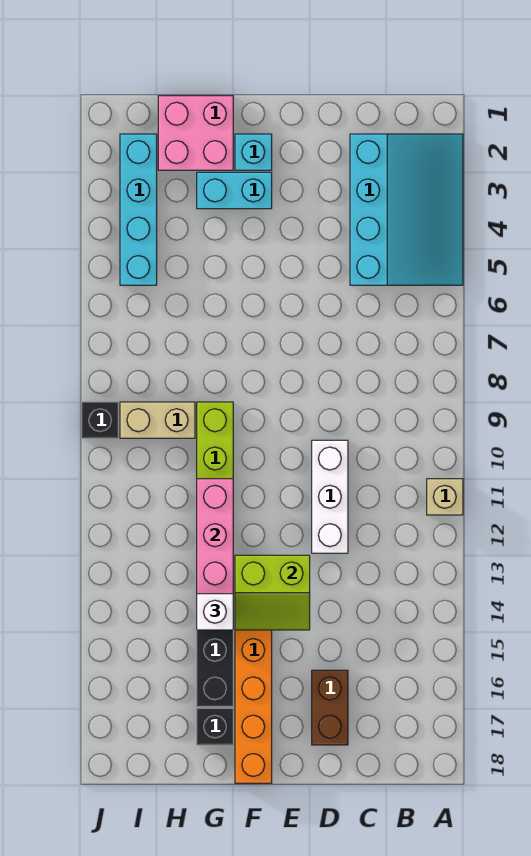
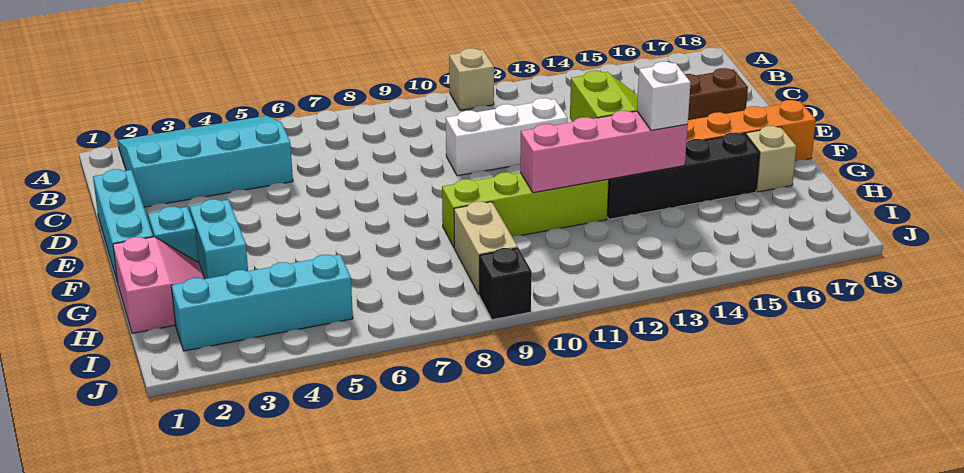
none -> cyan brick D1:F1 level 1
pink brick G1:H2 level 1 -> pink slope G1:H2 level 1 top 1
black brick G17 level 1 -> tan brick G17 level 1

